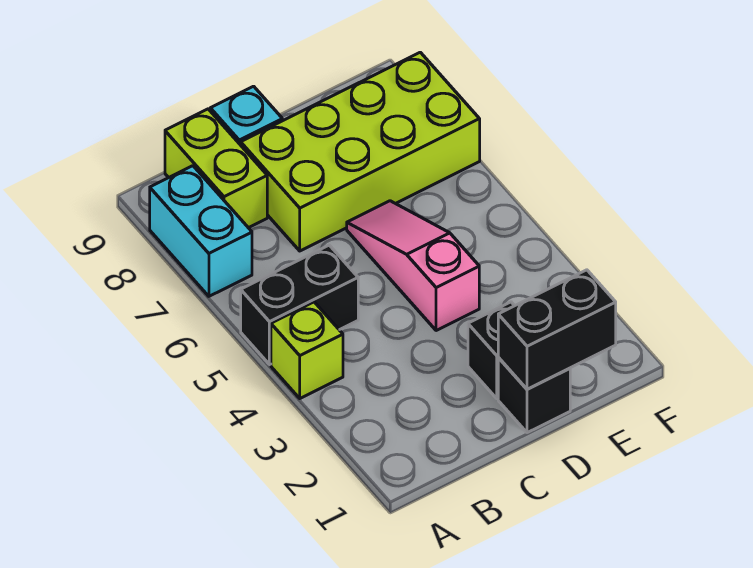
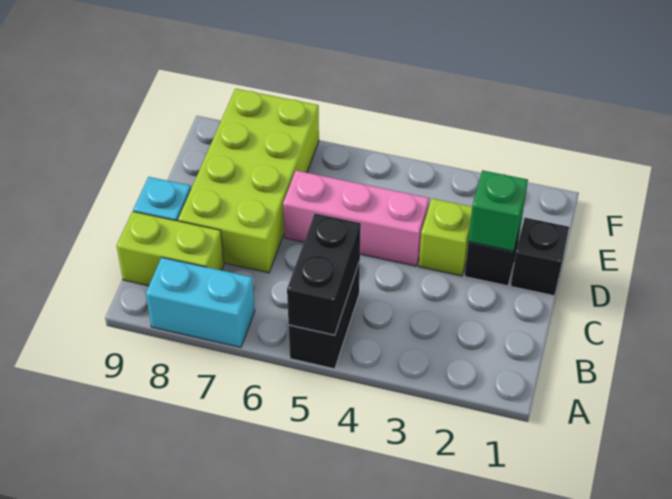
lime brick A4 level 1 -> lime brick D3 level 1
black brick D1:E1 level 2 -> black brick A5:B5 level 2
none -> green brick D2 level 2
pink slope D4:D6 level 1 top 4 -> pink brick D4:D6 level 1

